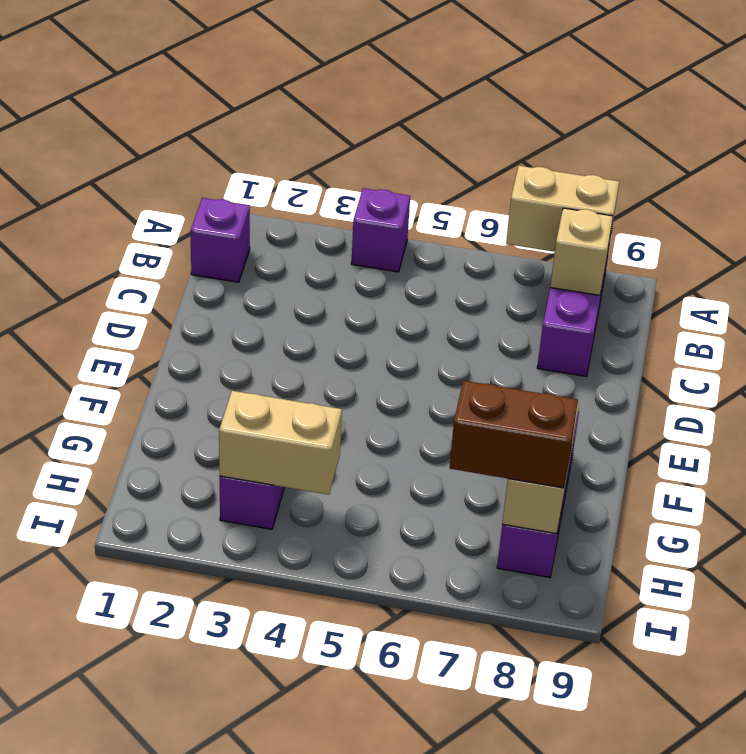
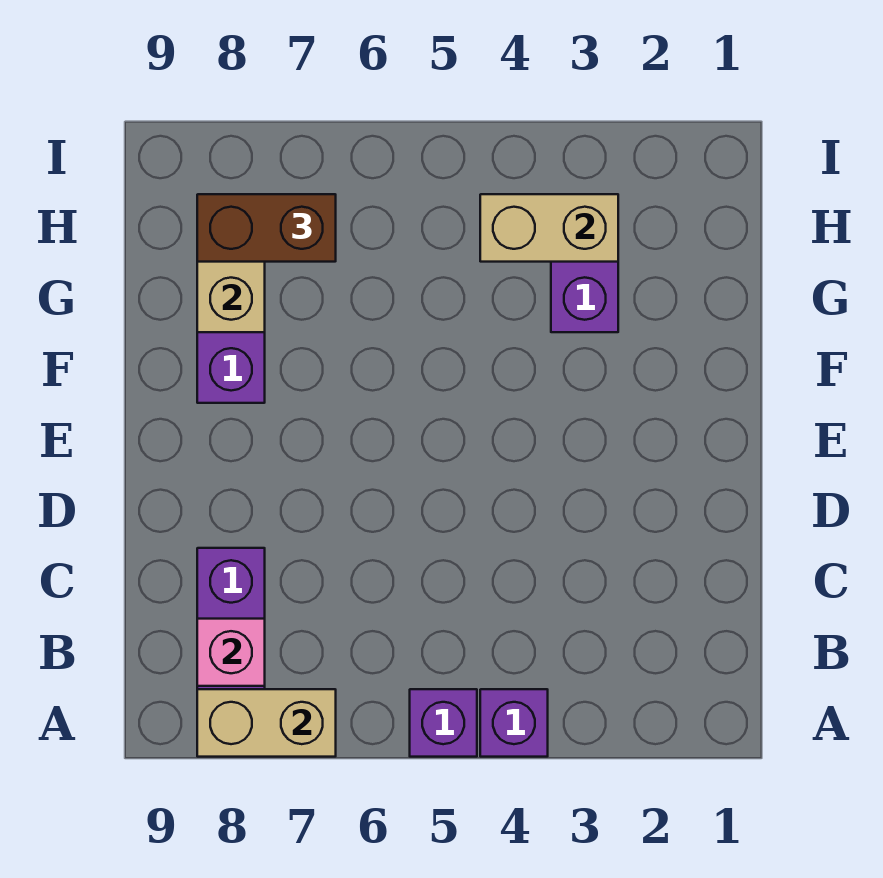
purple brick B1 level 1 -> purple brick A5 level 1
tan brick B8 level 2 -> pink brick B8 level 2

